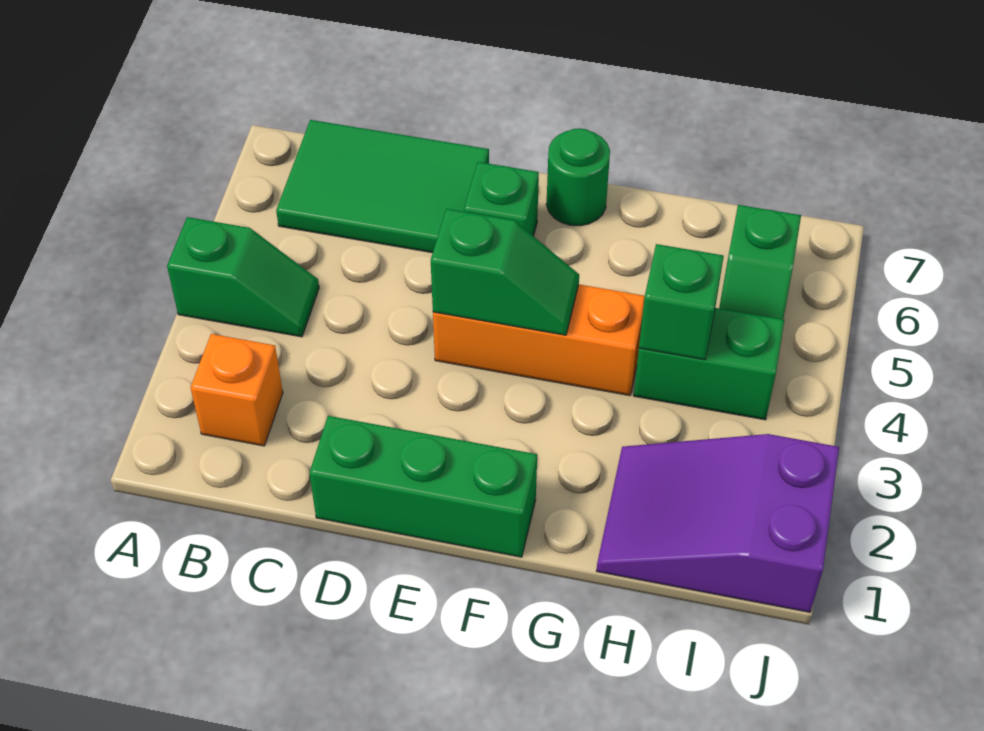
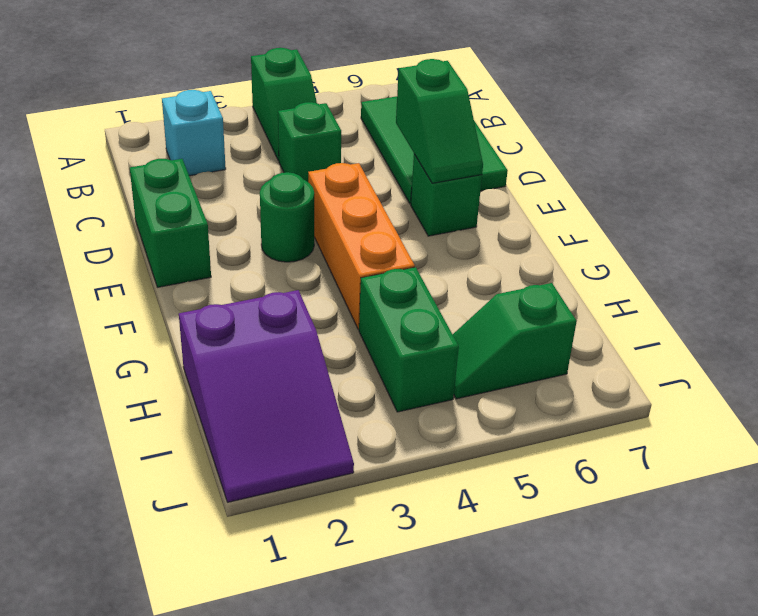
orange brick B2 level 1 -> cyan brick B2 level 1
green brick D1:F1 level 1 -> green brick D1:E1 level 1
green slope E4:F4 level 2 top E -> green slope D6:E6 level 2 top D
green round brick F7 level 1 -> green round brick E3 level 1
purple slope H1:J2 level 1 top J -> purple slope H1:J2 level 1 top H
green brick H4 level 2 -> green brick C4 level 1

